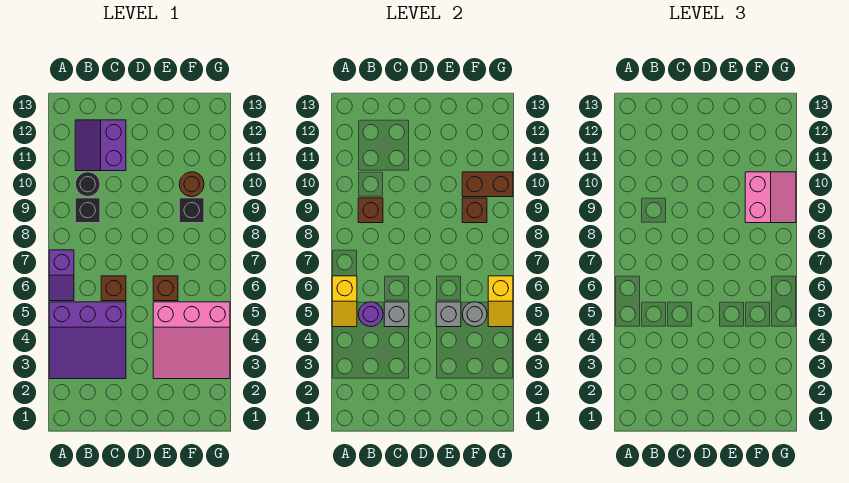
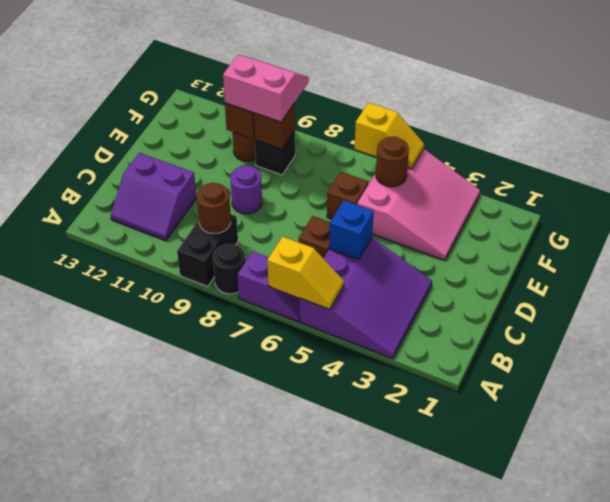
purple round brick B5 level 2 -> purple round brick D9 level 1
black brick B9 level 1 -> black brick A9:B9 level 1
brown brick B9 level 2 -> brown round brick B9 level 2
black round brick B10 level 1 -> black round brick A8 level 1
grey brick C5 level 2 -> blue brick C5 level 2
grey brick E5 level 2 -> none
grey round brick F5 level 2 -> brown round brick F5 level 2

